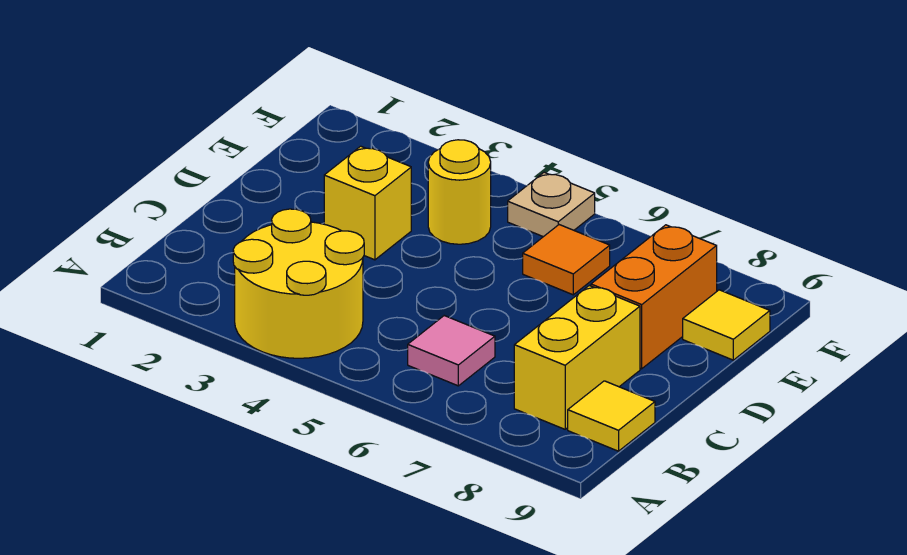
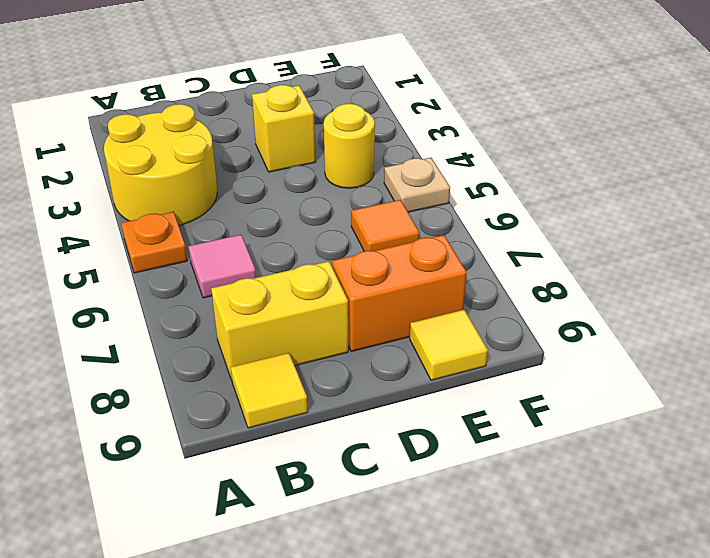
none -> orange plate A5 level 1

